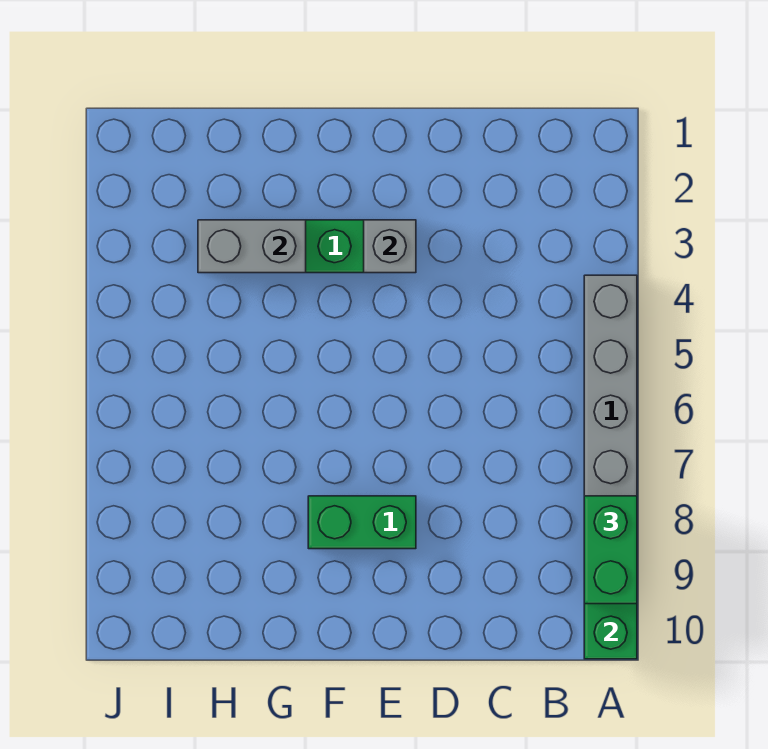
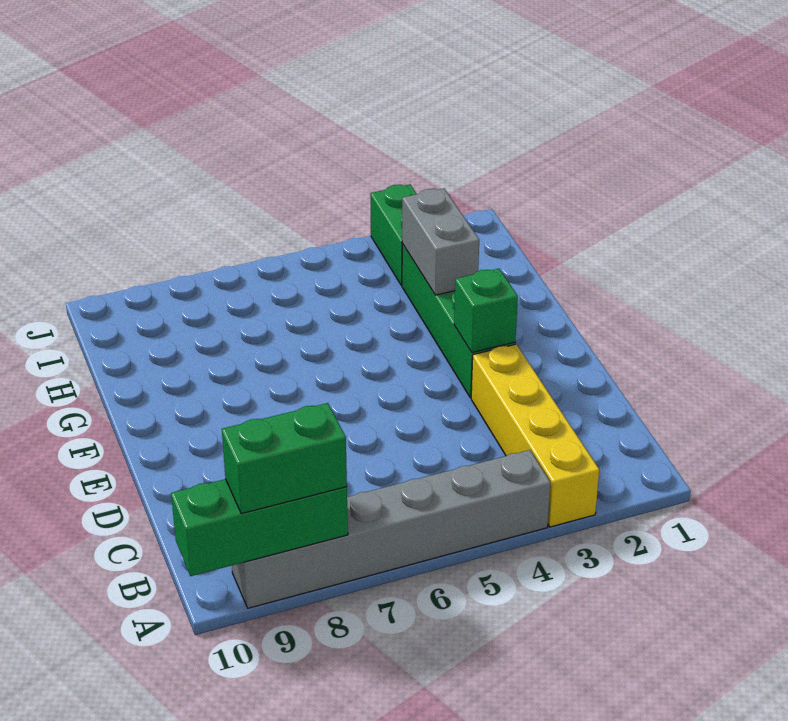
none -> yellow brick A3:D3 level 1
grey brick E3 level 2 -> green brick E3 level 2
green brick E8:F8 level 1 -> green brick I3:J3 level 1

